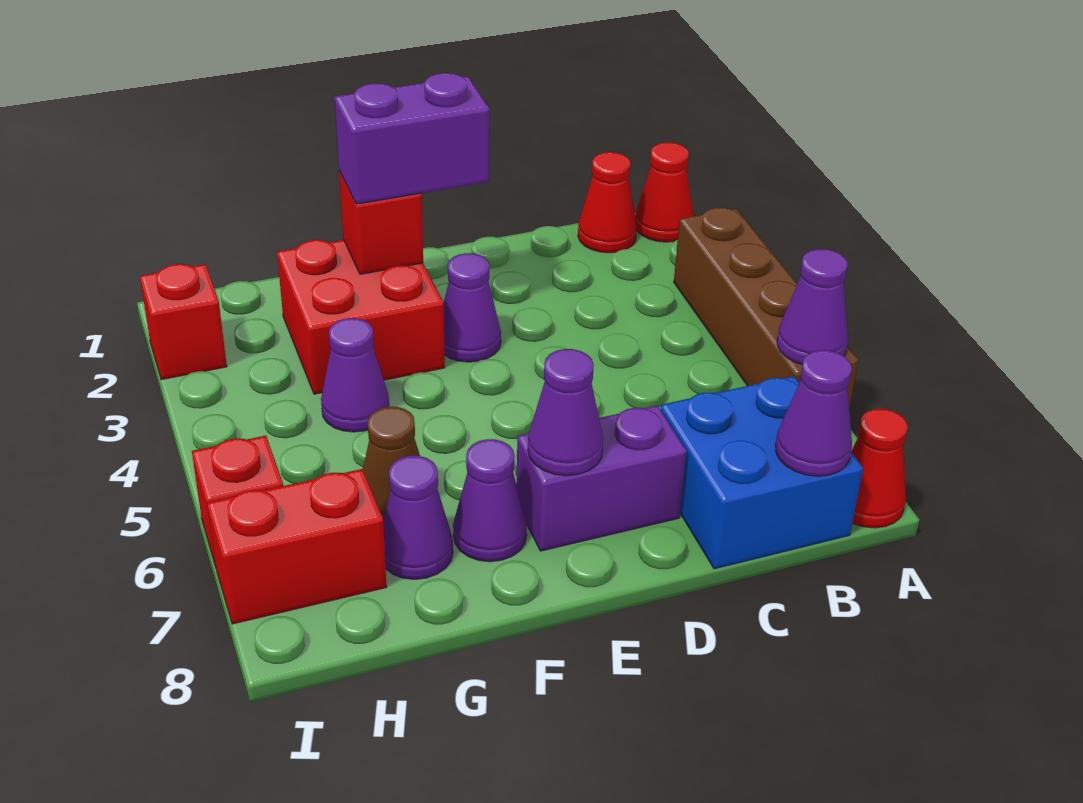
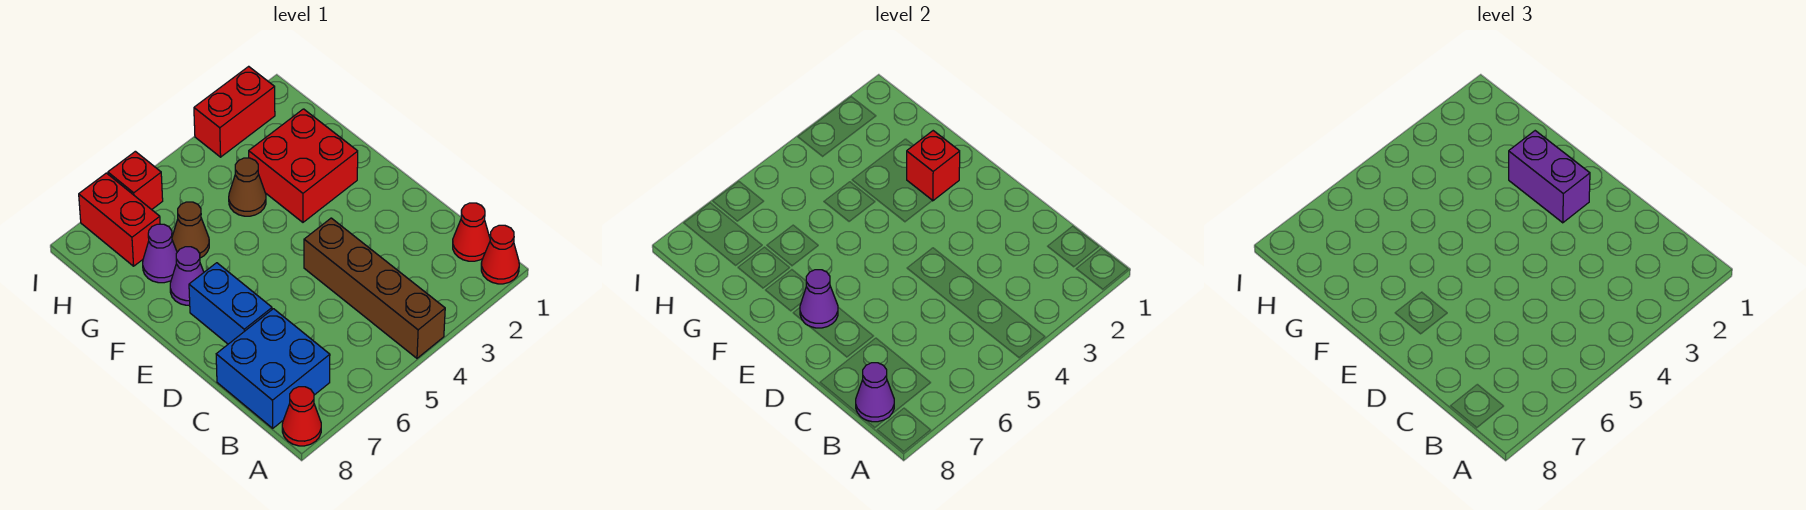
brown brick A3:A6 level 1 -> brown brick A4:D4 level 1
purple cone A6 level 2 -> none
purple brick D7:E7 level 1 -> blue brick D7:E7 level 1
purple cone E3 level 1 -> none
purple cone G4 level 1 -> brown cone G4 level 1
red brick I2 level 1 -> red brick I2:I3 level 1

